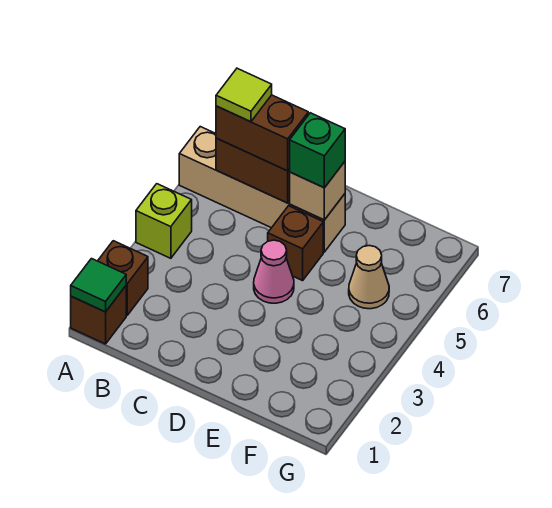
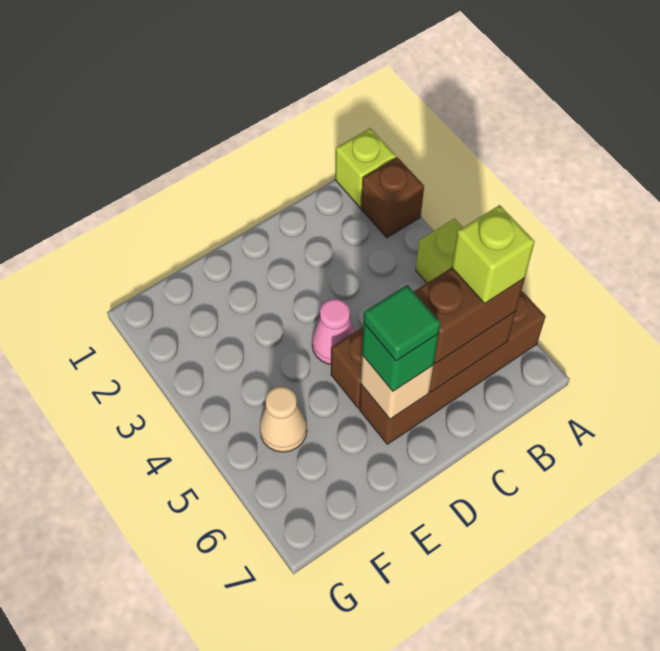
brown brick A1 level 1 -> lime brick A1 level 1
green tile A1 level 2 -> green tile D6 level 4
tan brick A6:D6 level 1 -> brown brick A6:D6 level 1
lime tile B6 level 4 -> lime brick B6 level 4

